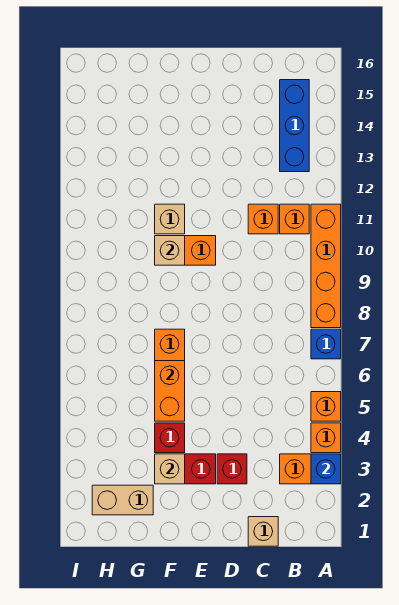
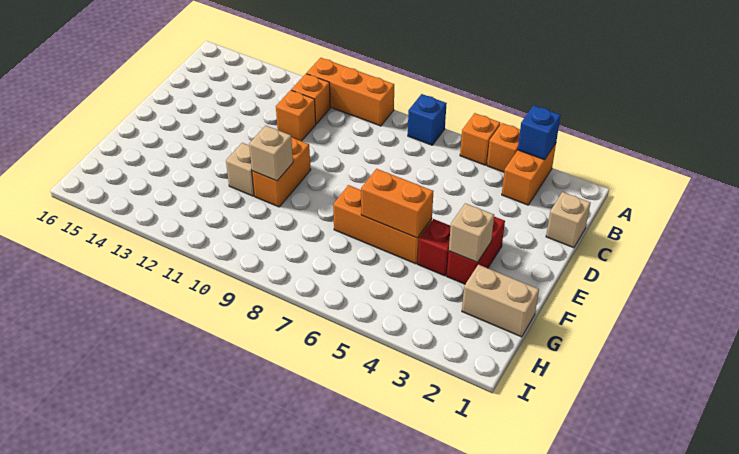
orange brick A8:A11 level 1 -> orange brick A9:A11 level 1
blue brick B13:B15 level 1 -> none
red brick D3 level 1 -> none
tan brick G2:H2 level 1 -> tan brick G1:G2 level 1

